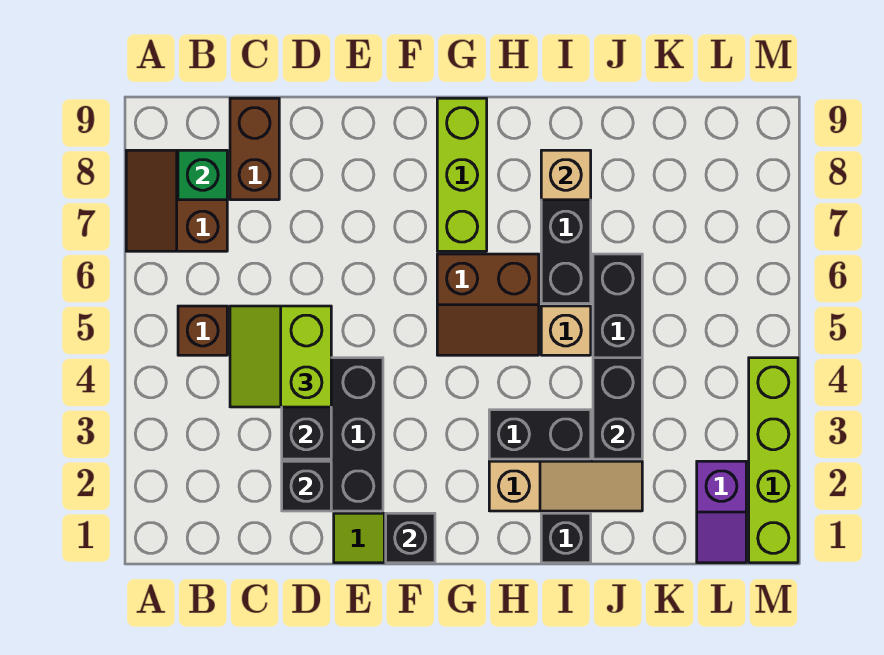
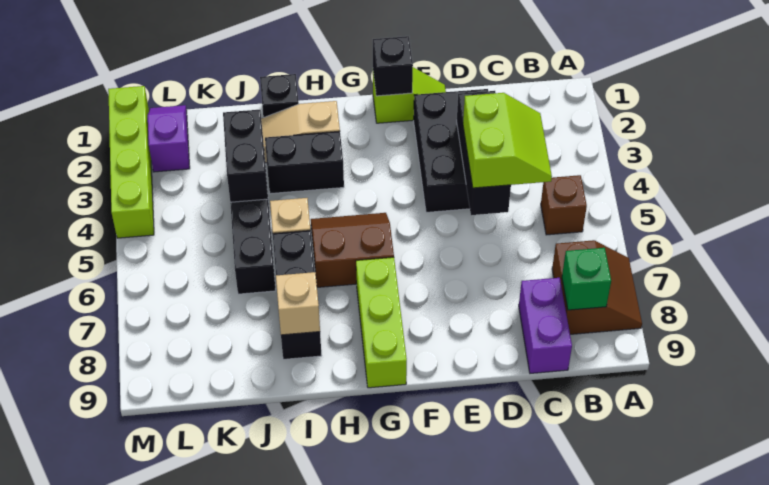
brown brick C8:C9 level 1 -> purple brick C8:C9 level 1
black brick D2 level 2 -> none

